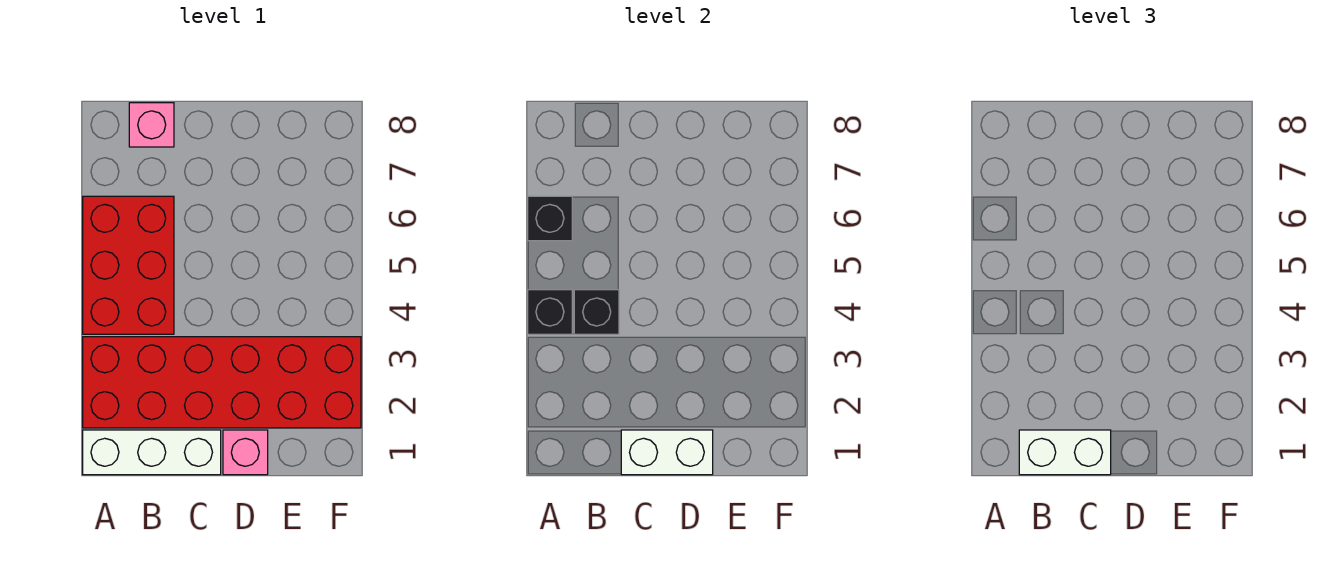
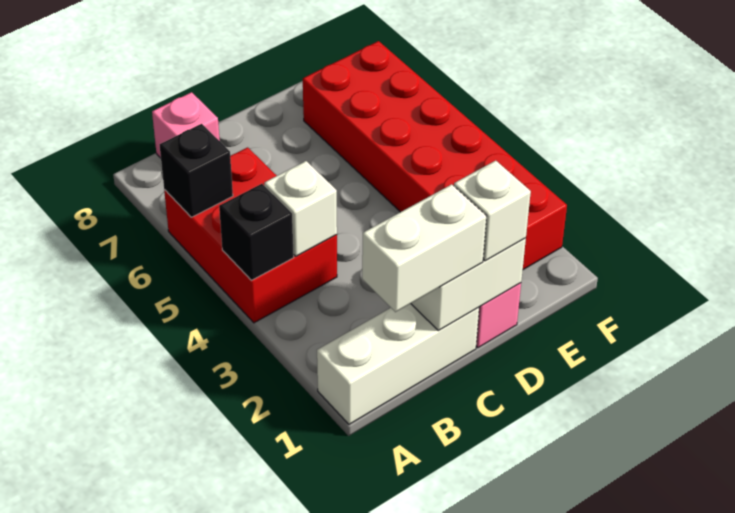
red brick A2:F3 level 1 -> red brick E2:F7 level 1
black brick B4 level 2 -> white brick B4 level 2
none -> white brick D1 level 3

